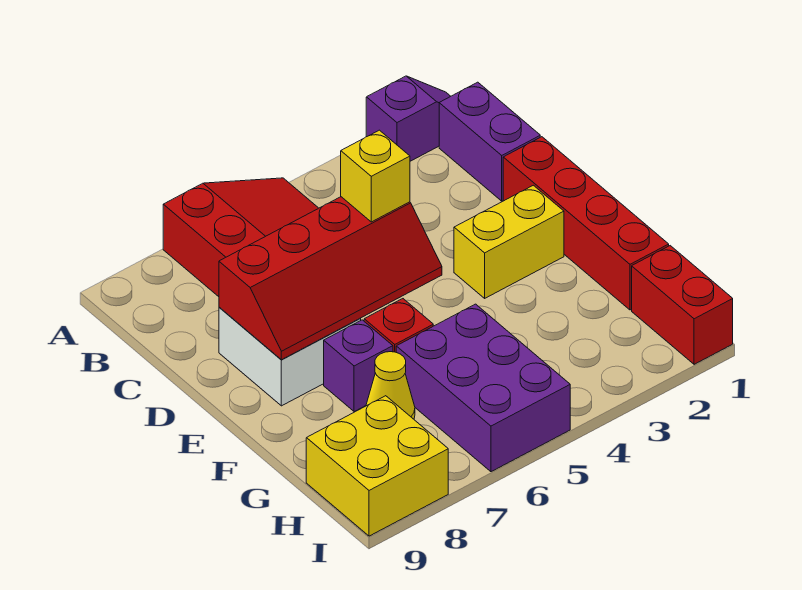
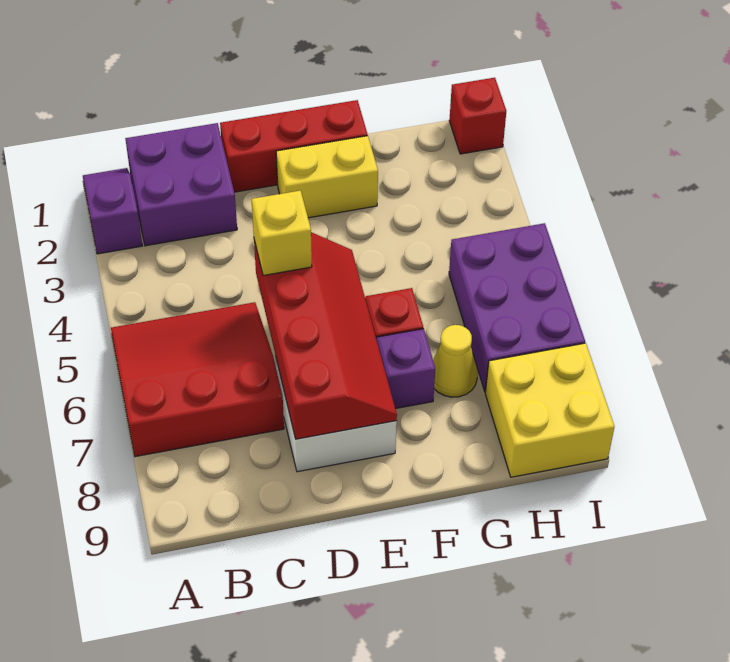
purple brick B1:C1 level 1 -> purple brick B1:C2 level 1
red brick D1:G1 level 1 -> red brick D1:F1 level 1
yellow brick E2:E3 level 1 -> yellow brick E2:F2 level 1
purple brick G5:I6 level 1 -> purple brick H5:I7 level 1
red brick H1:I1 level 1 -> red brick I1 level 1

